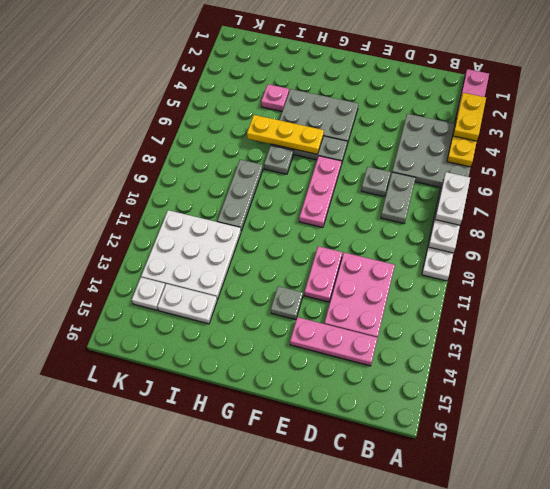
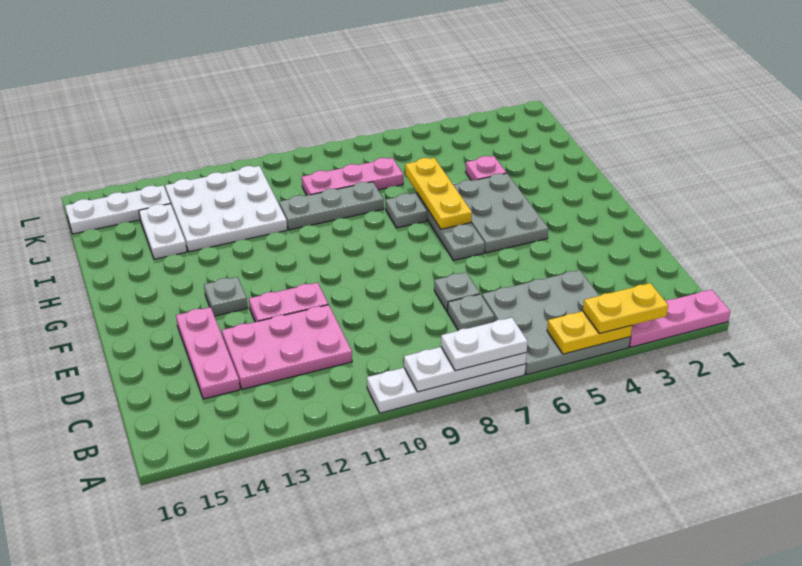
grey plate C7:C8 level 1 -> grey plate C7 level 1
pink plate F7:F9 level 1 -> pink plate J7:J9 level 1
white plate K14 level 1 -> white plate K14:K16 level 1

